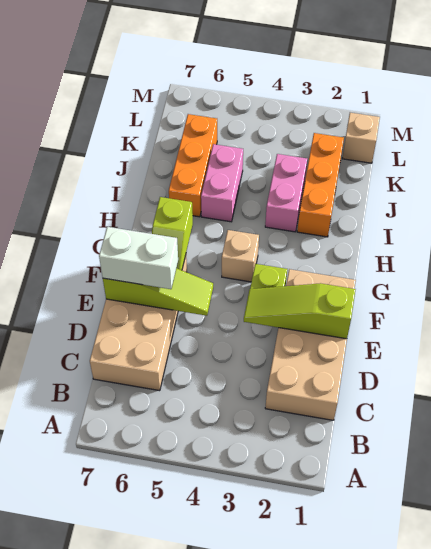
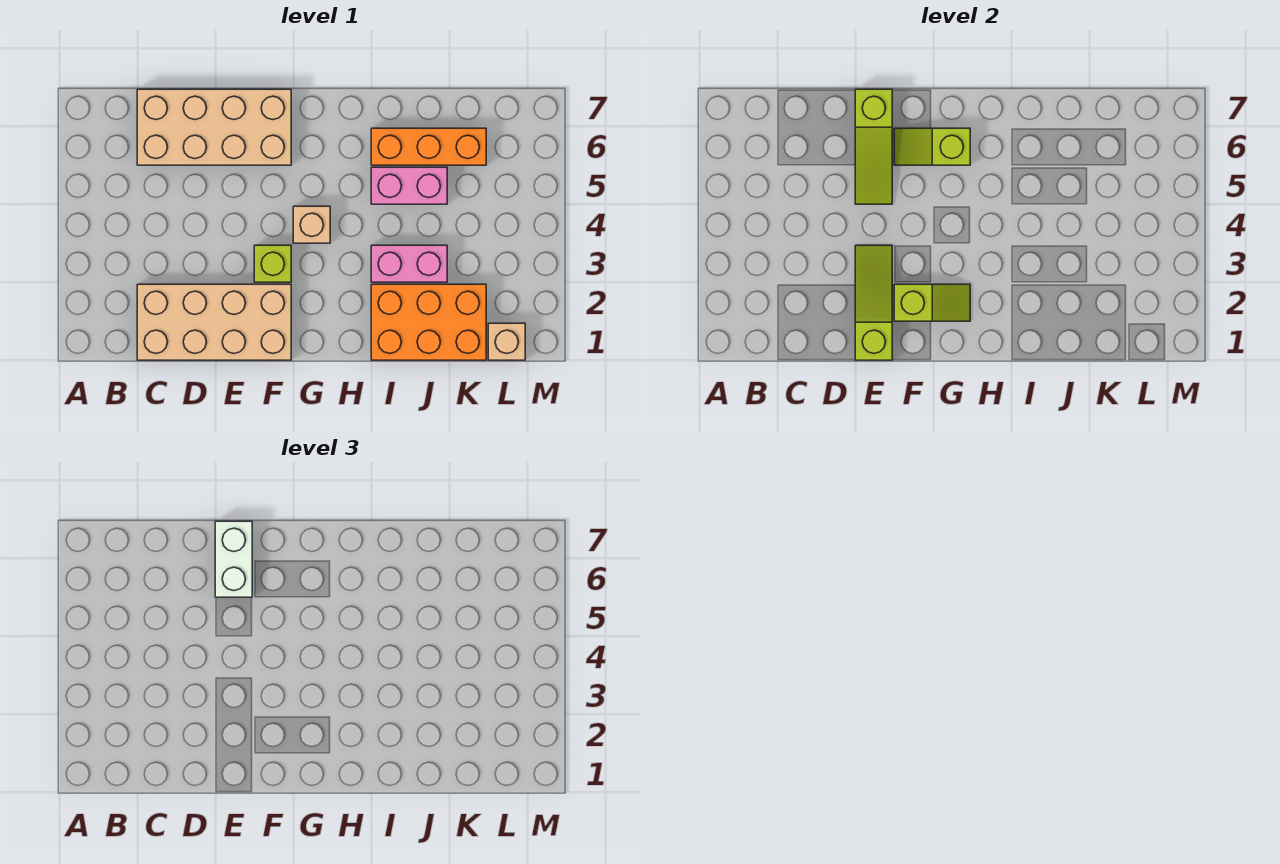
none -> lime slope F2:G2 level 2 top F
orange brick I2:K2 level 1 -> orange brick I1:K2 level 1

